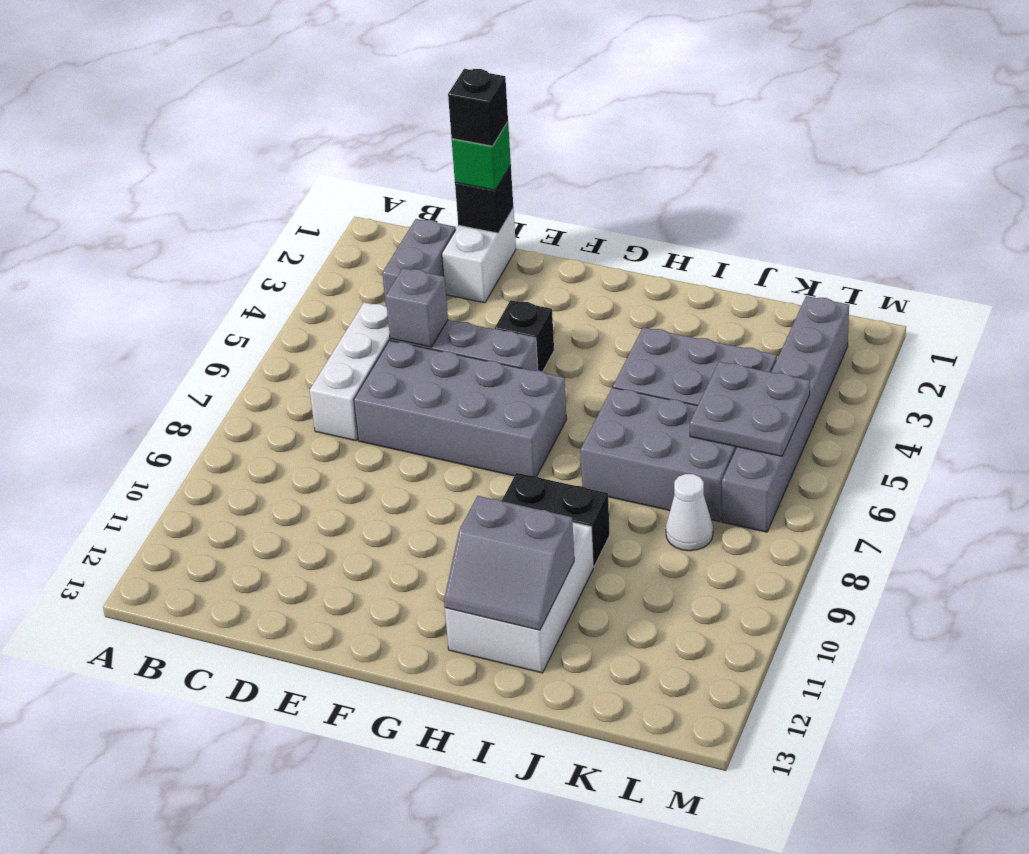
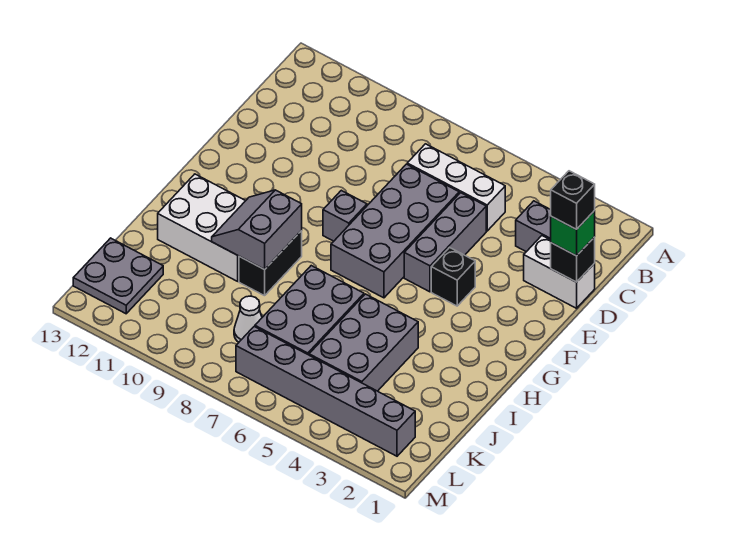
grey brick D5 level 2 -> grey brick F8 level 1
grey slope H11:I12 level 2 top 11 -> grey slope H9:I10 level 2 top 9
grey plate K5:L6 level 2 -> grey plate K12:L13 level 1

